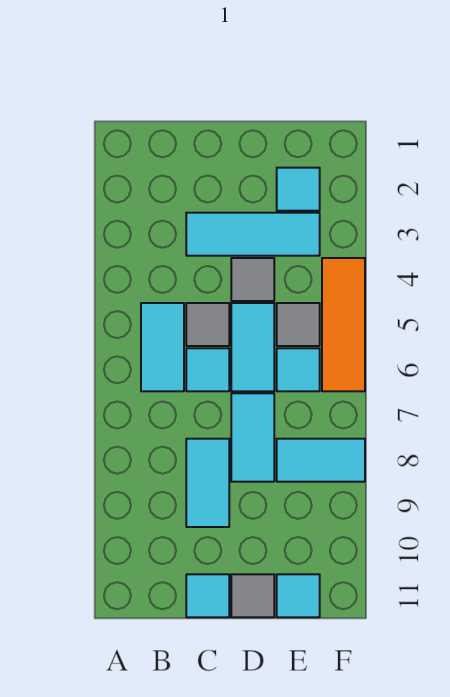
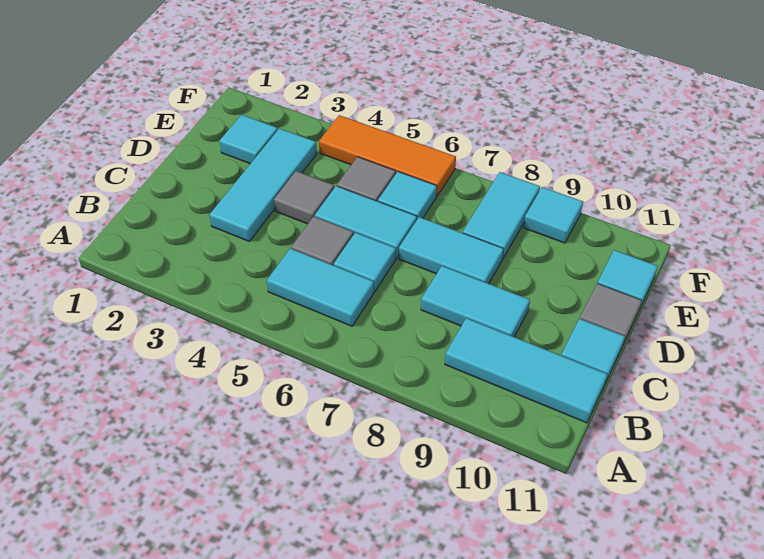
none -> cyan tile B9:B11 level 1
none -> cyan tile F9 level 1

